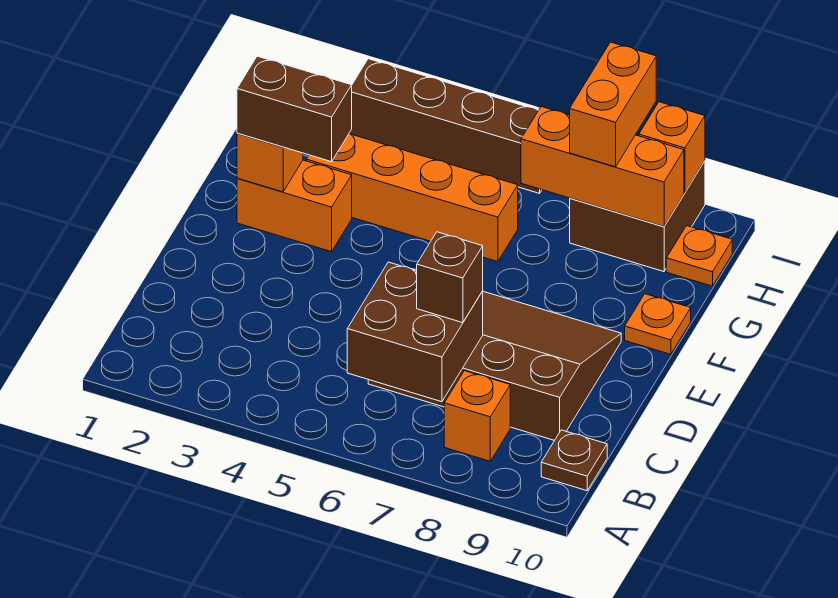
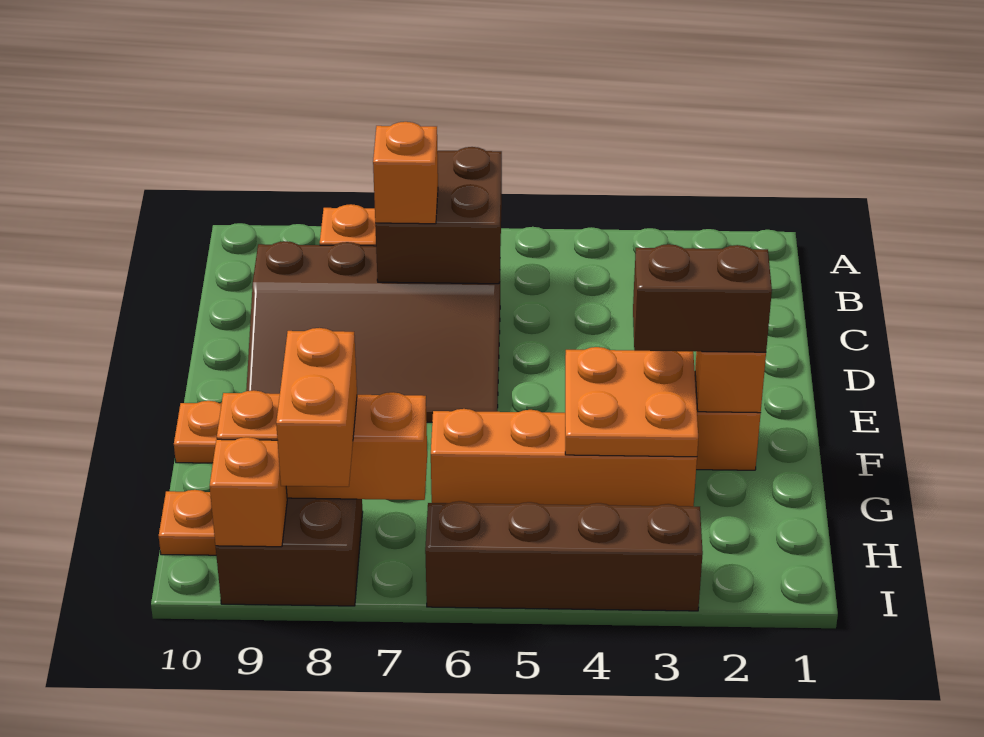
brown plate B10 level 1 -> none
brown brick C7 level 3 -> orange brick C7 level 3
none -> orange plate F3:G4 level 2

